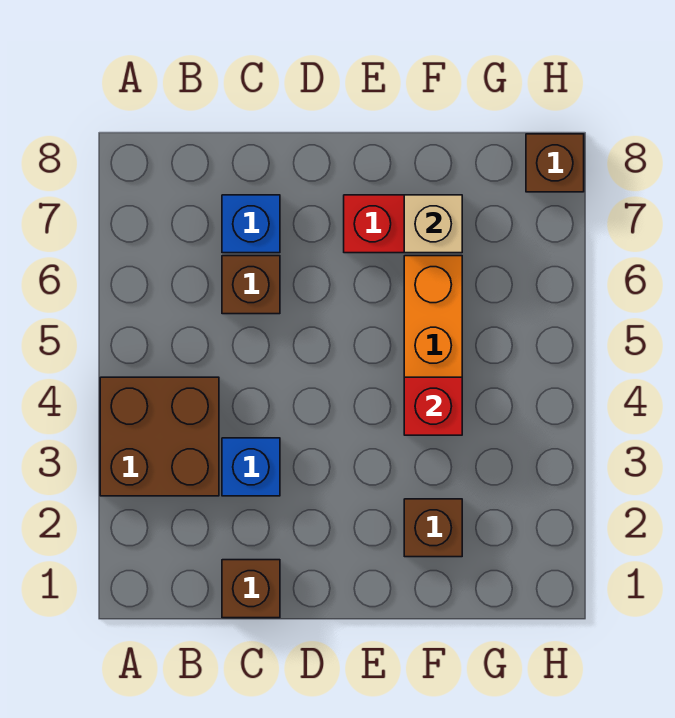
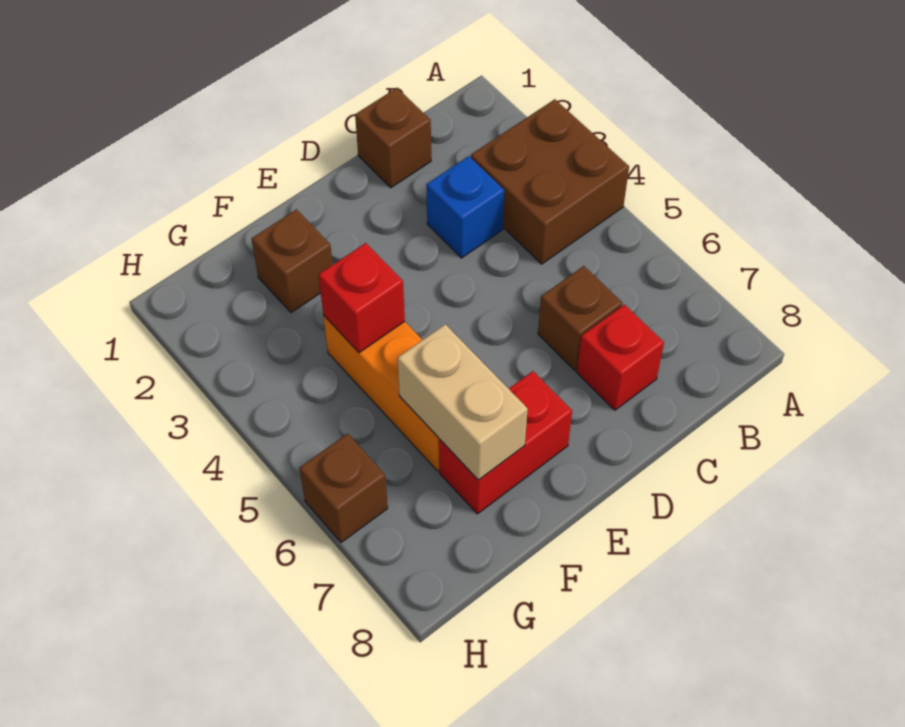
blue brick C7 level 1 -> red brick C7 level 1
tan brick F7 level 2 -> tan brick F6:F7 level 2
brown brick H8 level 1 -> brown brick H6 level 1

